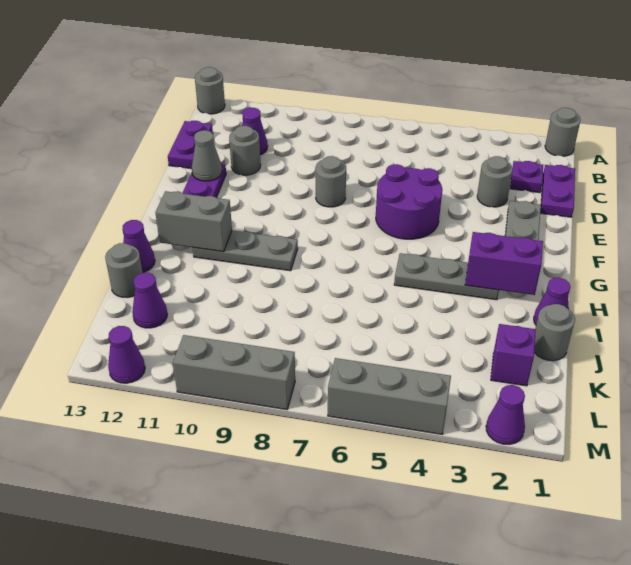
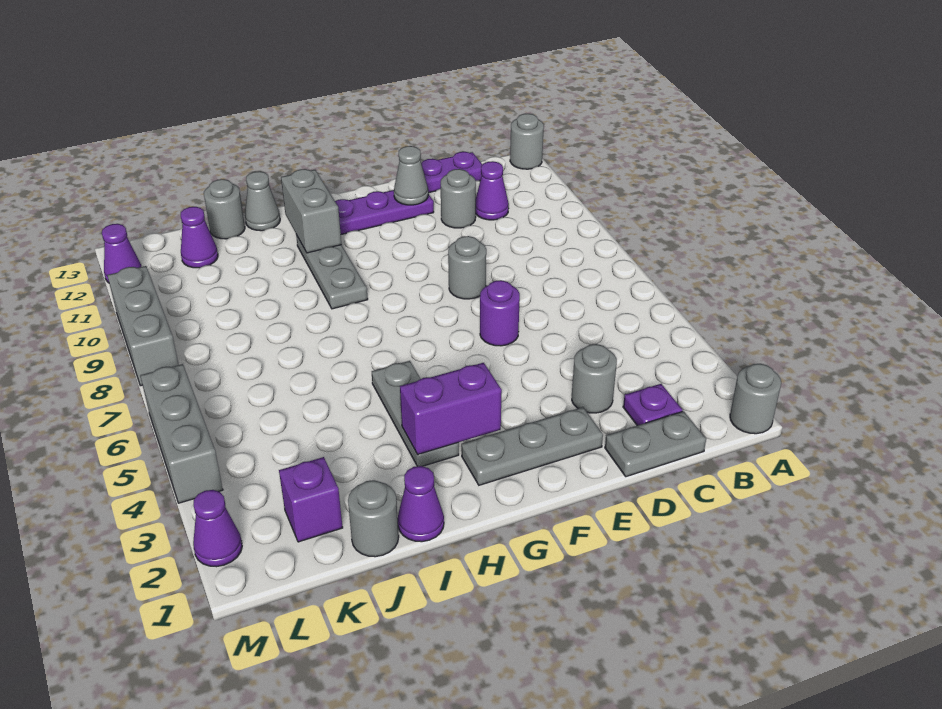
purple plate C1:D1 level 1 -> grey plate C1:D1 level 1
purple round brick E5:F6 level 1 -> purple round brick E6 level 1
purple brick H2:H3 level 2 -> purple brick G3:H3 level 2
purple cone I13 level 1 -> grey cone I13 level 1

